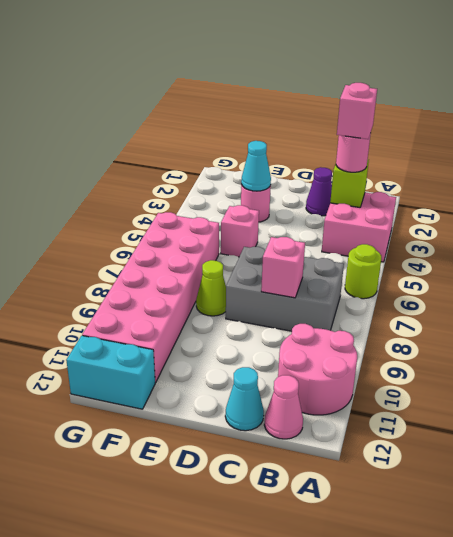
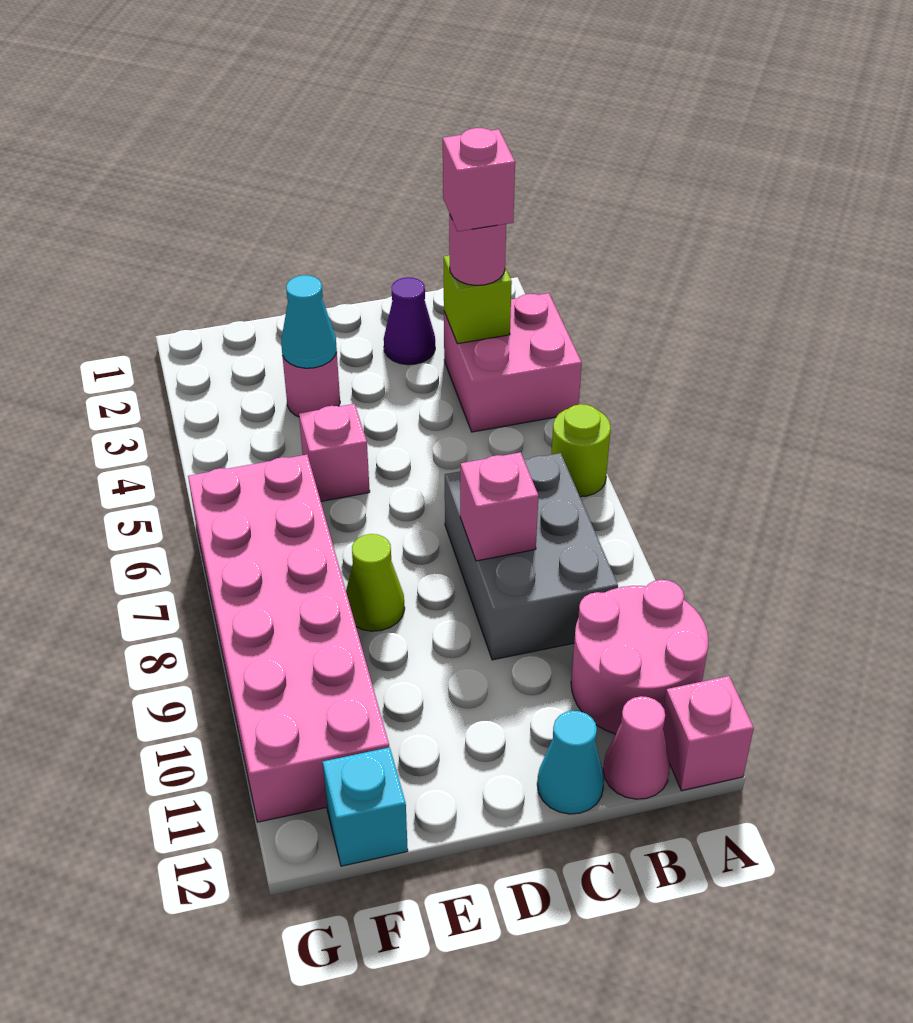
none -> pink brick A12 level 1
grey brick B7:D8 level 1 -> grey brick B7:C9 level 1
cyan brick F12:G12 level 1 -> cyan brick F12 level 1

